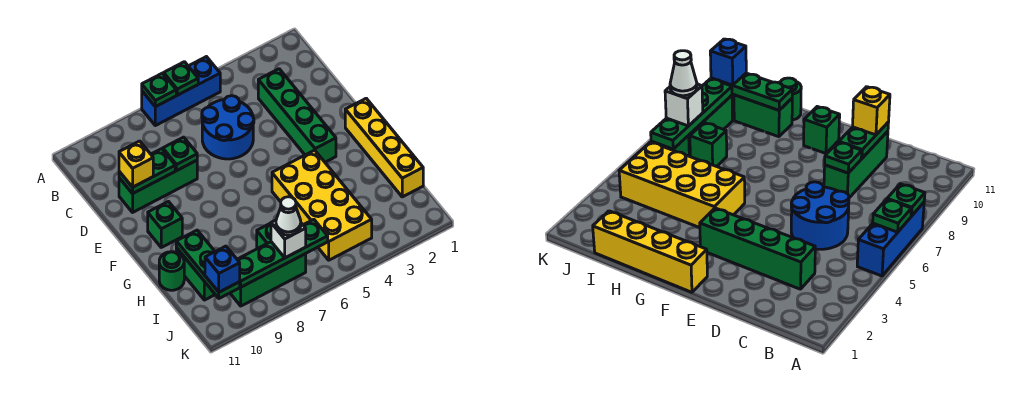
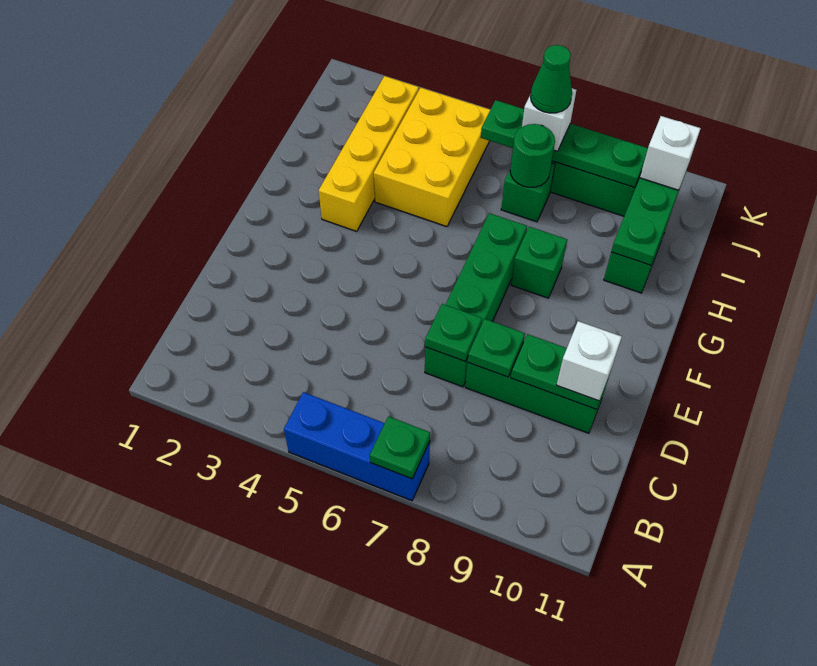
green plate A6 level 2 -> green plate D7 level 2
green brick C3:F3 level 1 -> green brick D7:G7 level 1
blue round brick C5:D6 level 1 -> none
yellow brick D10 level 3 -> white brick D10 level 3
yellow brick F1:I1 level 1 -> yellow brick G3:J3 level 1
green brick F10 level 1 -> green brick G8 level 1
yellow brick G4:J5 level 1 -> yellow brick H4:J5 level 1
green round brick H11 level 1 -> green round brick I7 level 2
white cone J7 level 4 -> green cone J7 level 4
blue brick J10 level 3 -> white brick J10 level 3

